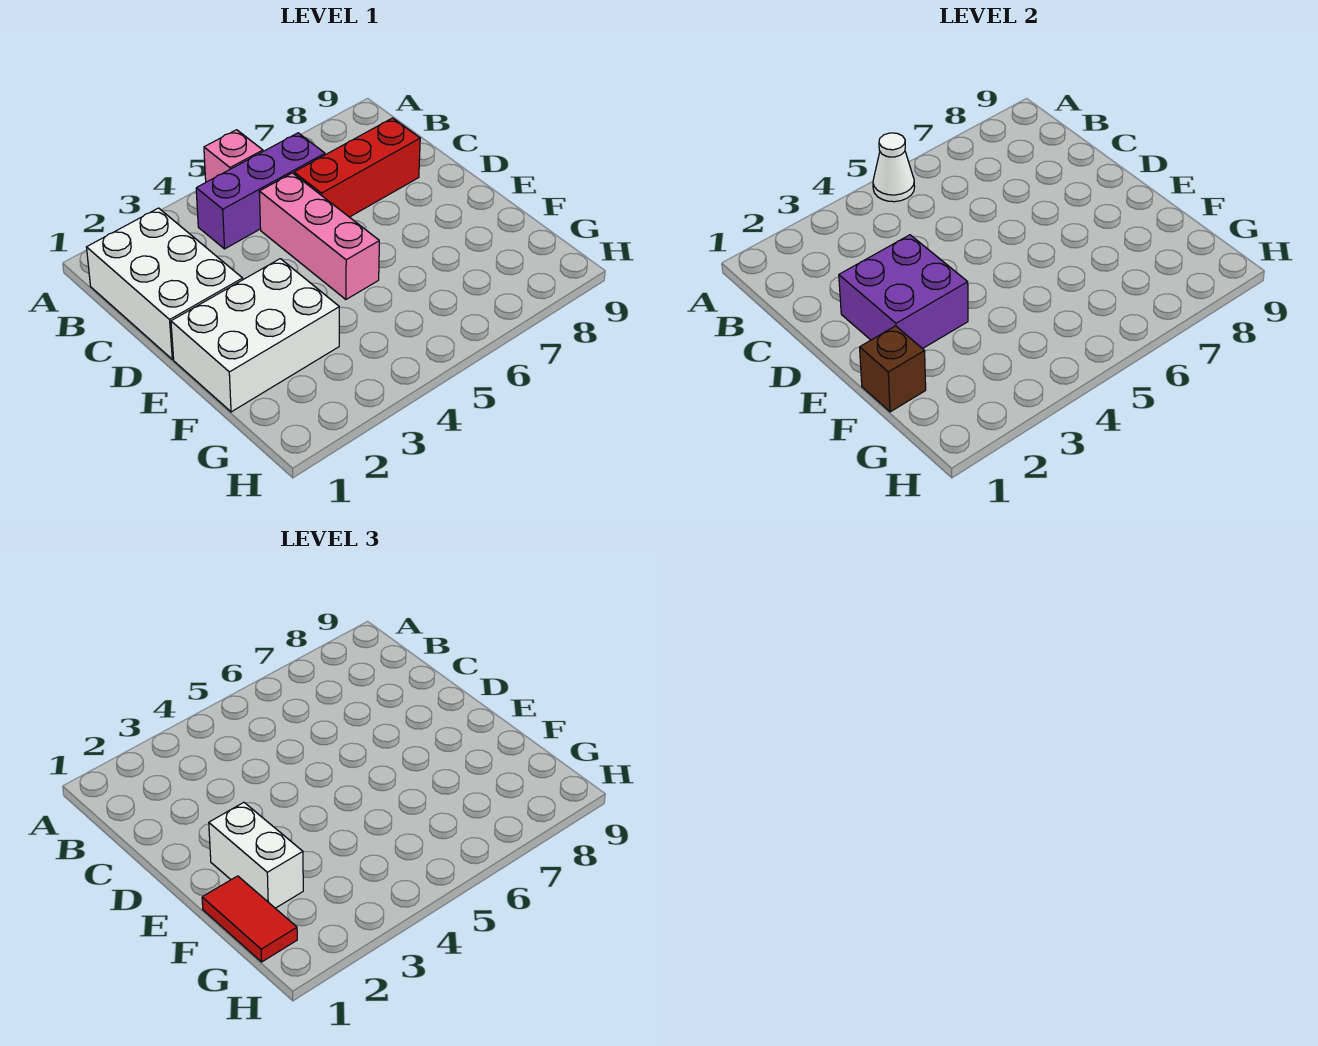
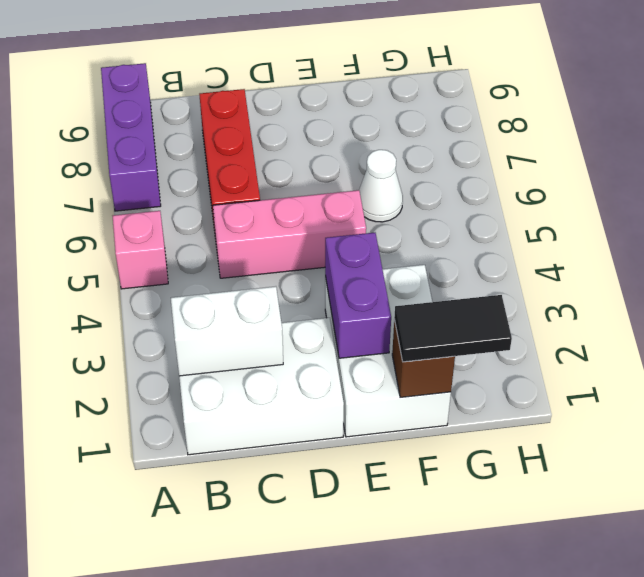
white cone A5 level 2 -> white cone F6 level 1
purple brick B4:B6 level 1 -> purple brick A7:A9 level 1
purple brick D2:E3 level 2 -> purple brick E2:E3 level 2
white brick E2:F2 level 3 -> white brick B2:C2 level 2
red tile F1:G1 level 3 -> black tile F1:G1 level 3

